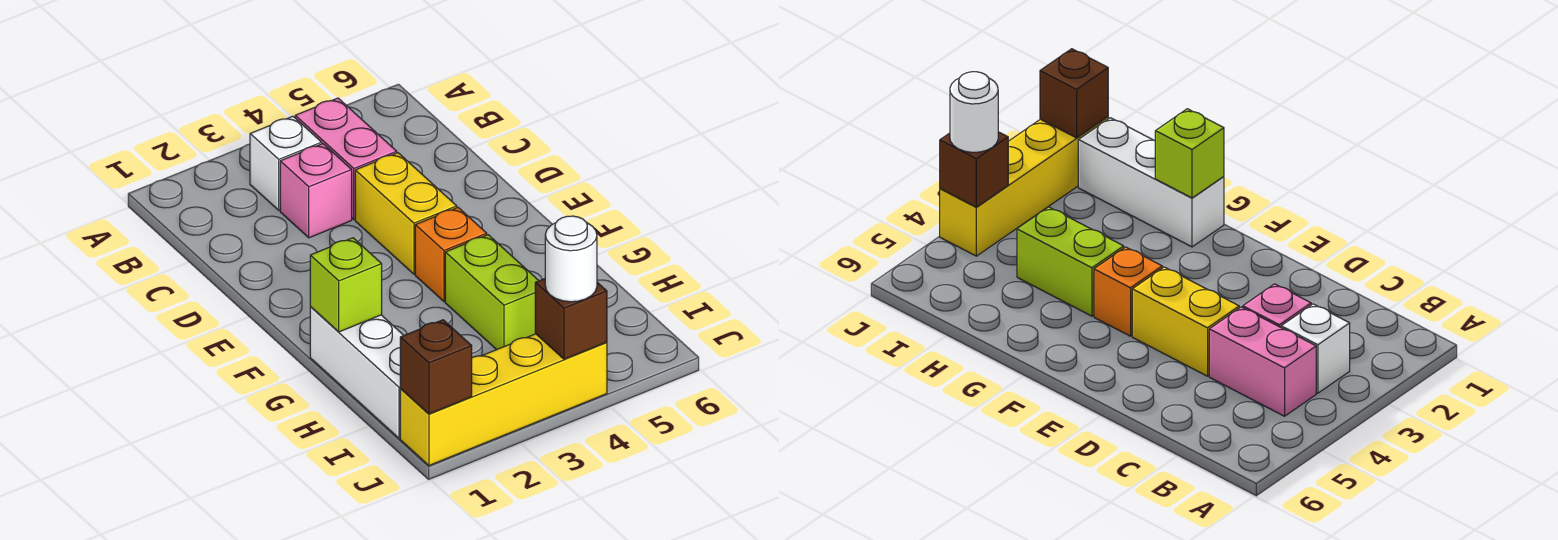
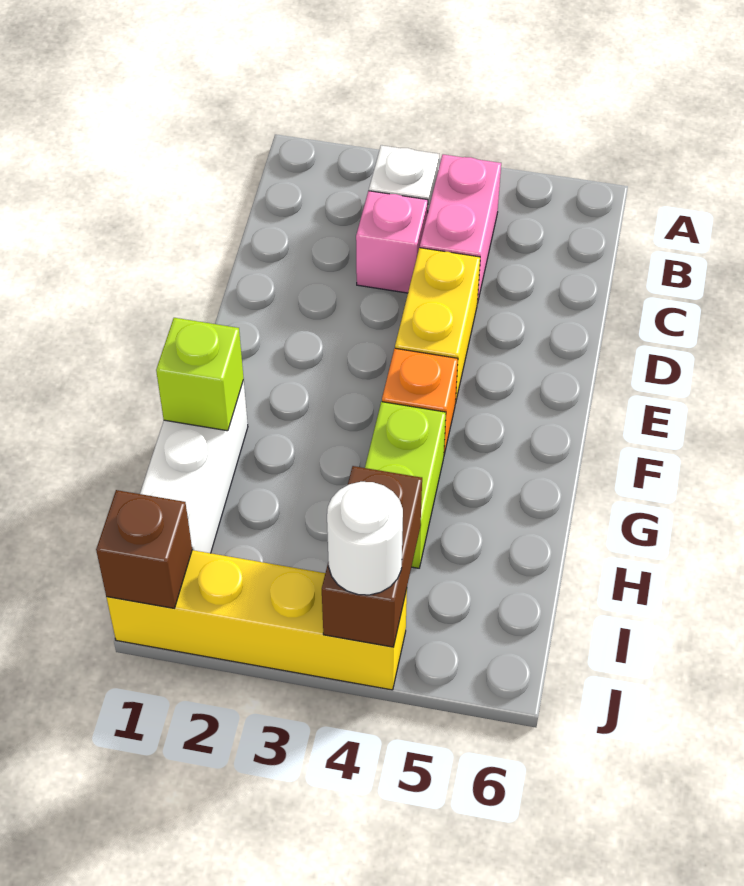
brown brick J4 level 2 -> brown brick I4:J4 level 2

